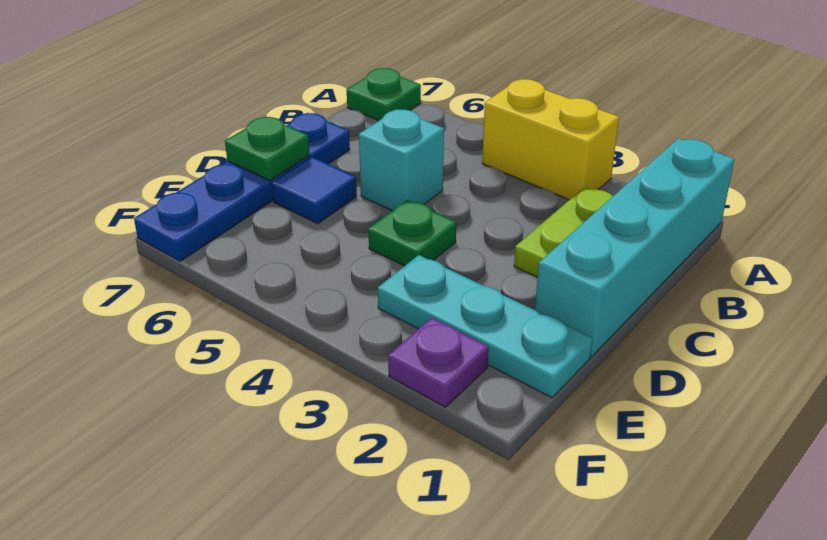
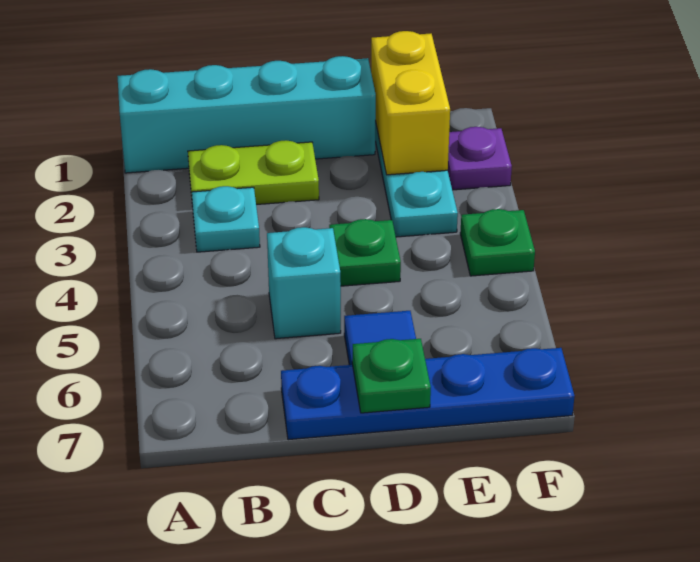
yellow brick A3:A4 level 1 -> yellow brick E1:E2 level 2
green plate A7 level 1 -> green plate F4 level 1
none -> cyan plate B3 level 1

